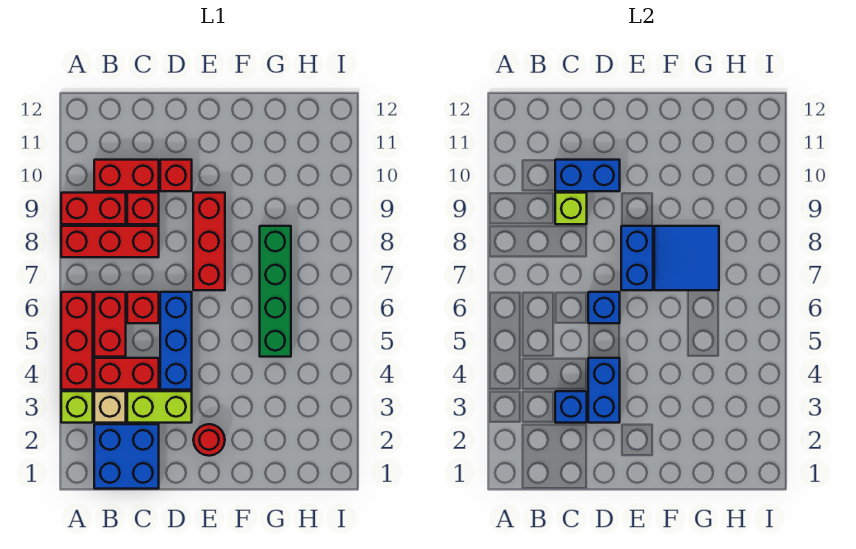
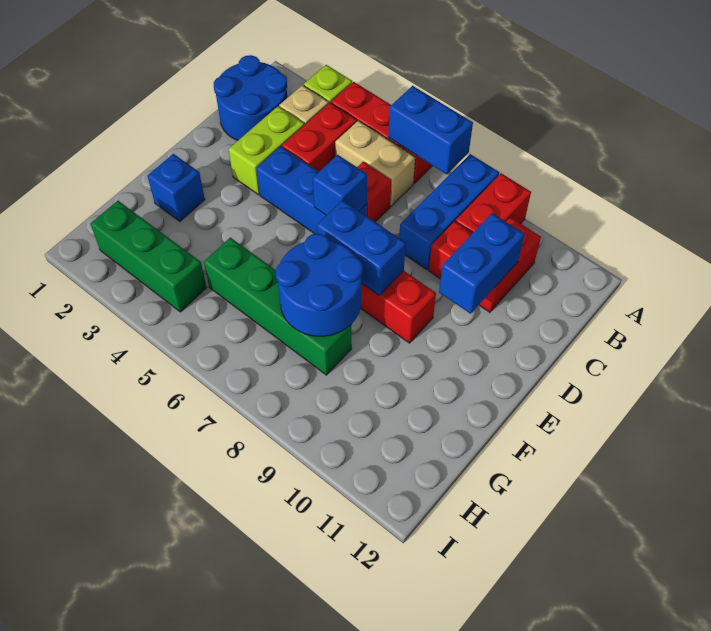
red brick A8:C8 level 1 -> blue brick A8:C8 level 1
blue brick B1:C2 level 1 -> blue round brick B1:C2 level 1
red brick B5:B6 level 1 -> tan brick B5:B6 level 1
blue brick C3 level 2 -> blue brick F2 level 1
lime brick C9 level 2 -> none
blue brick D3:D4 level 2 -> blue brick A6:A7 level 2
red brick D10 level 1 -> none
red round brick E2 level 1 -> none
blue tile F7:G8 level 2 -> blue round brick F7:G8 level 2
none -> green brick H2:H4 level 1

